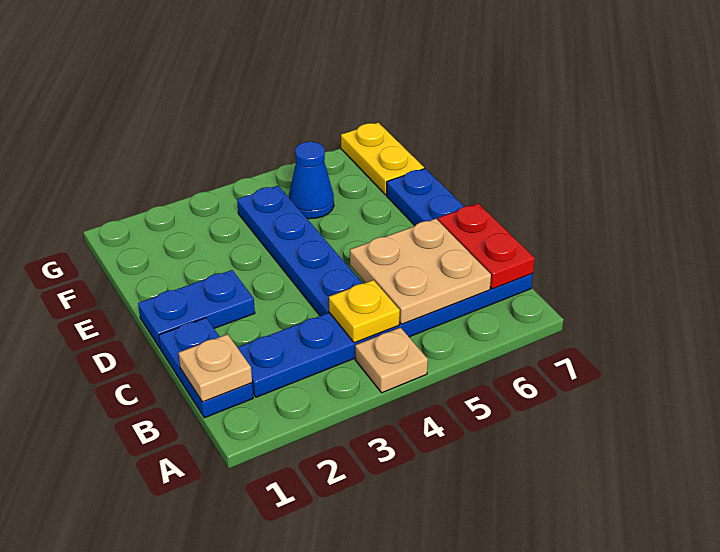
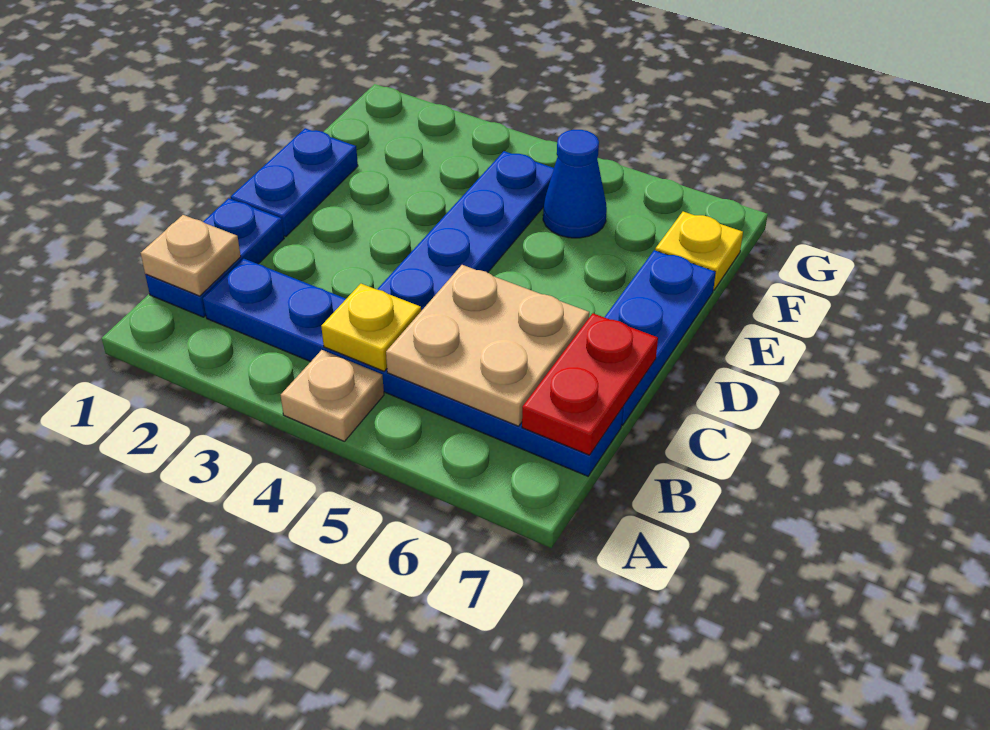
blue plate D1:D2 level 1 -> blue plate D1:E1 level 1
yellow plate F7:G7 level 1 -> yellow plate F7 level 1

